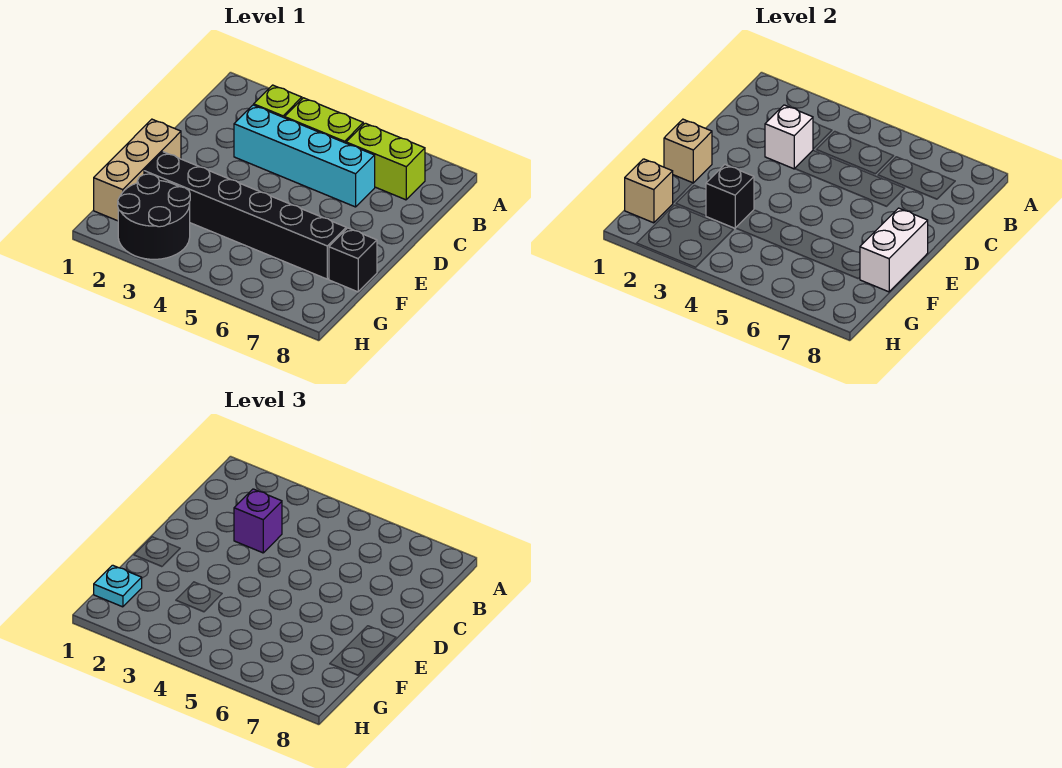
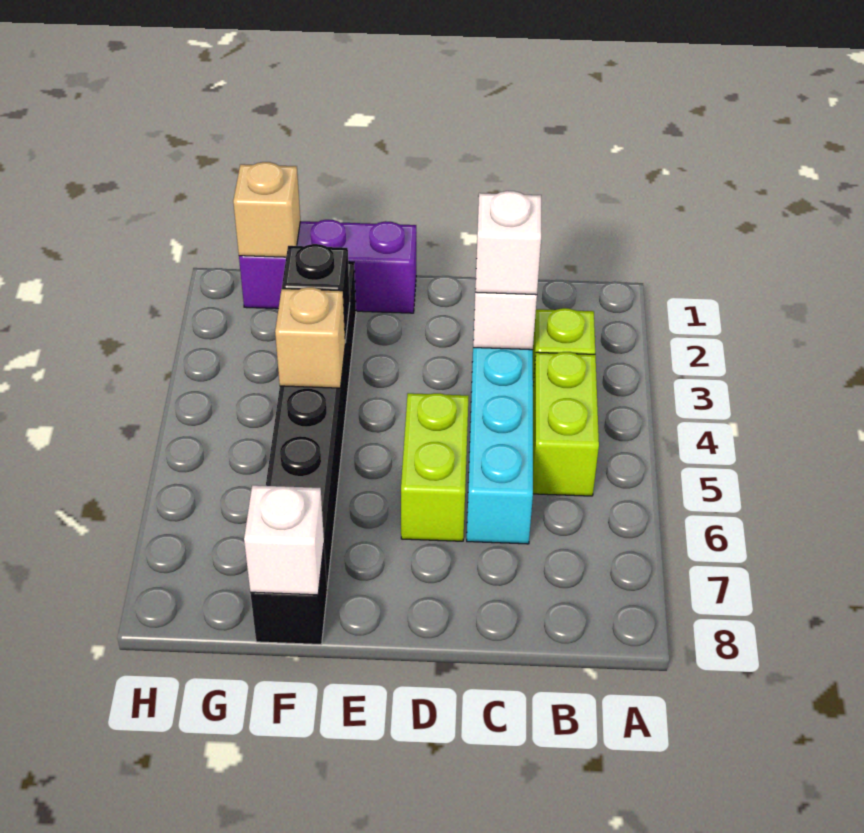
lime brick B6:B7 level 1 -> lime brick D5:D6 level 1
purple brick C3 level 3 -> white brick C3 level 3
tan brick E1:G1 level 1 -> purple brick E1:G1 level 1
tan brick E1 level 2 -> tan brick F4 level 2
white brick E8:F8 level 2 -> white brick F8 level 2
cyan plate G1 level 3 -> none
black round brick G2:H3 level 1 -> none

